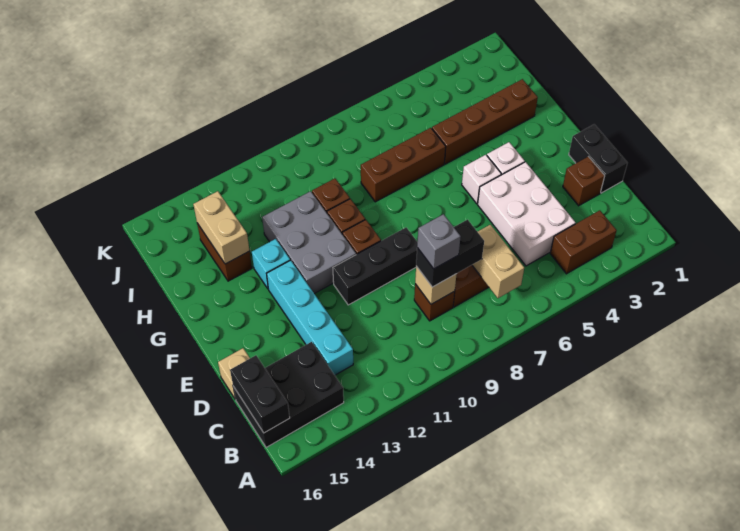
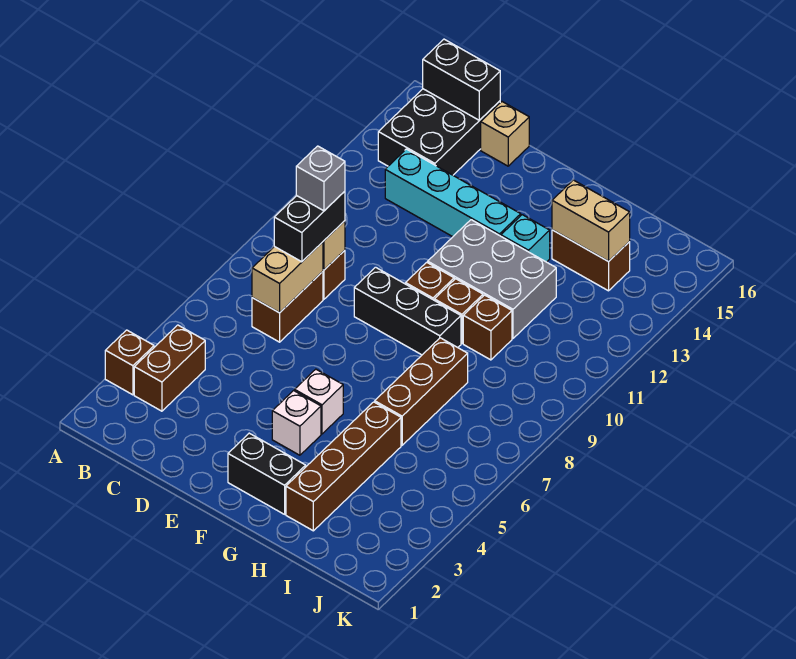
tan brick B7:C7 level 2 -> tan brick C7:C8 level 2
white brick C4:E5 level 1 -> none
black brick D1:E1 level 1 -> black brick F2:G2 level 1
brown brick D2 level 1 -> brown brick A3 level 1
black brick E9:E11 level 1 -> black brick E9:G9 level 1

